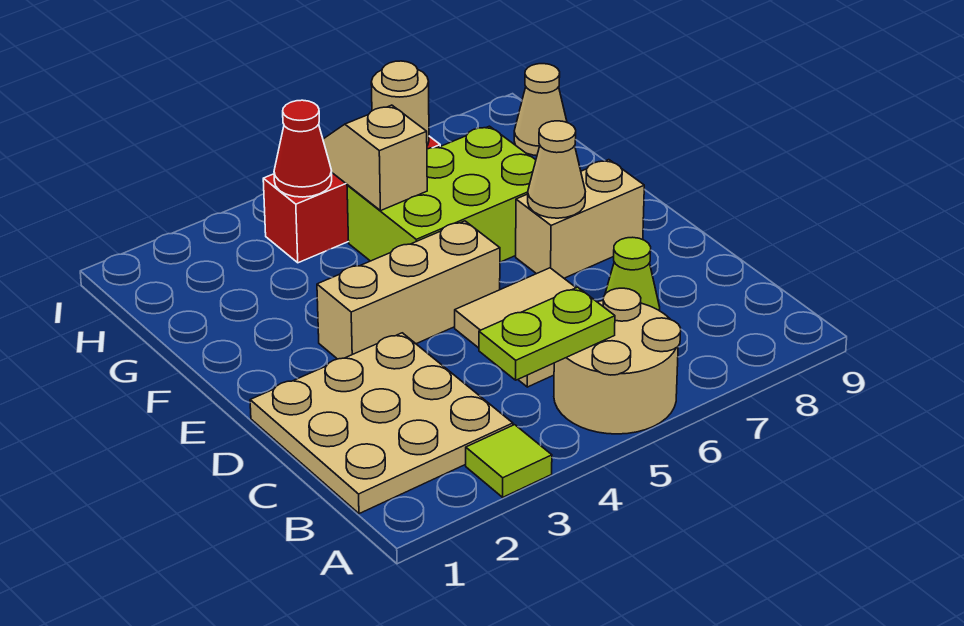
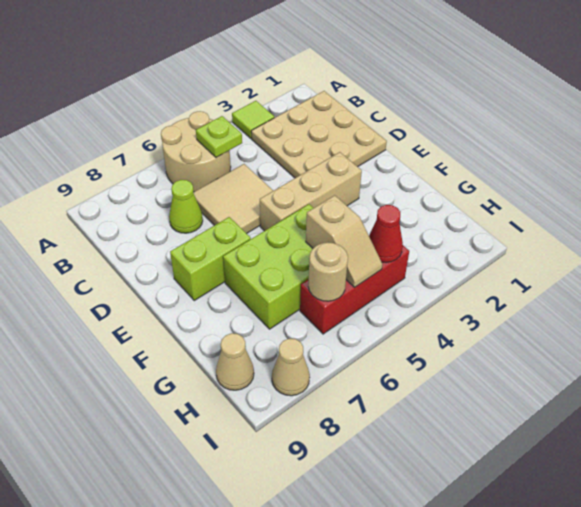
lime plate B4:B5 level 2 -> lime plate B5 level 2
tan brick E7:E8 level 1 -> lime brick E7:E8 level 1
tan cone E7 level 2 -> tan cone I8 level 1

